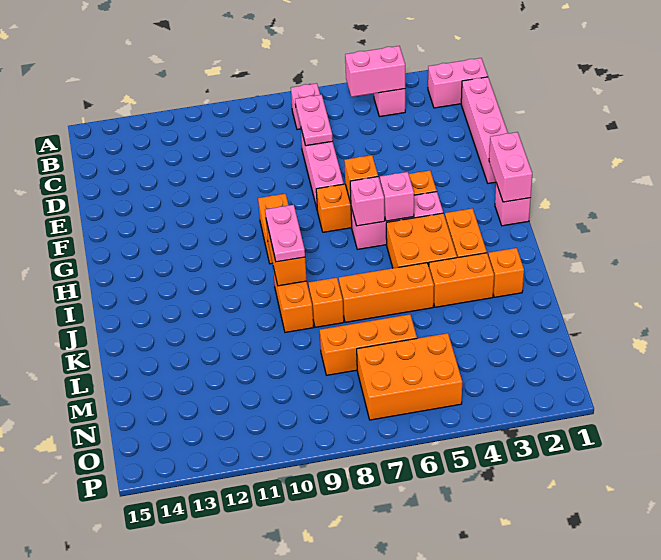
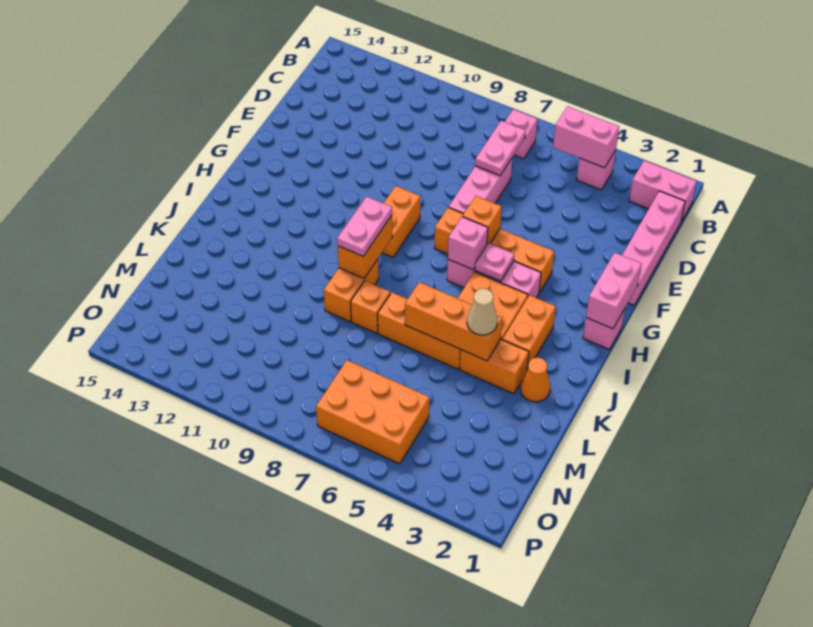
pink brick H5 level 2 -> pink plate H5 level 2
orange brick K2 level 1 -> orange cone K2 level 1
none -> tan cone K4 level 3
orange brick M6:M8 level 1 -> orange brick K4:K6 level 2

